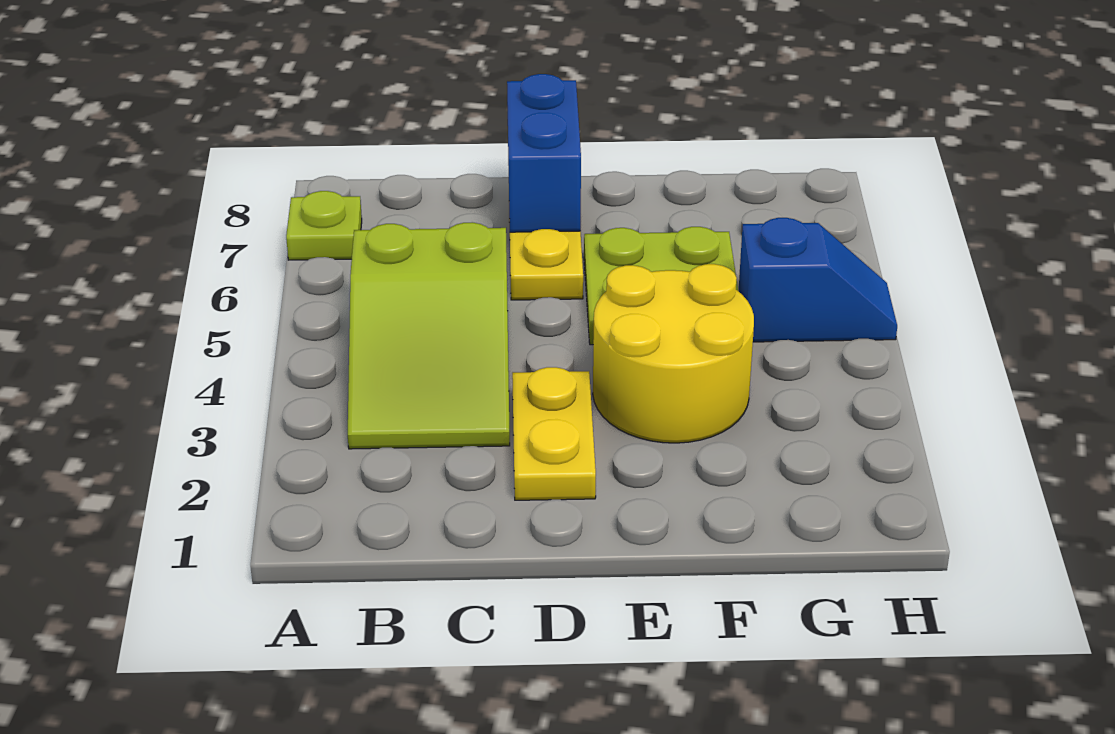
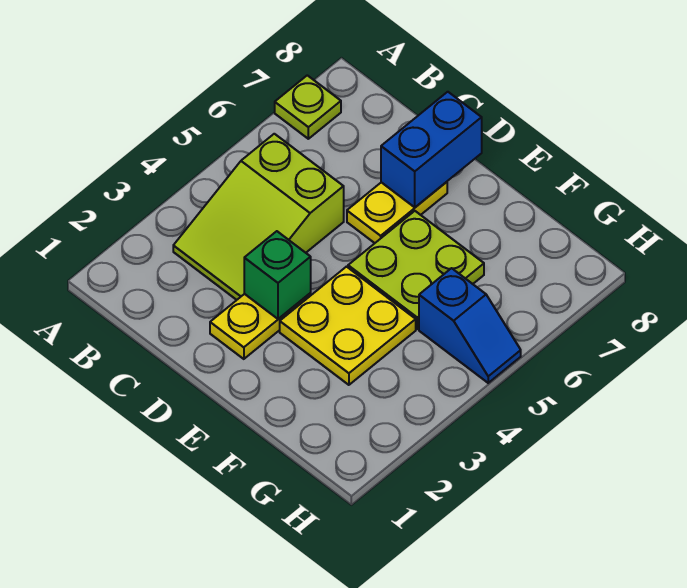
none -> green brick D3 level 2
yellow round brick E3:F4 level 1 -> yellow plate E3:F4 level 1

